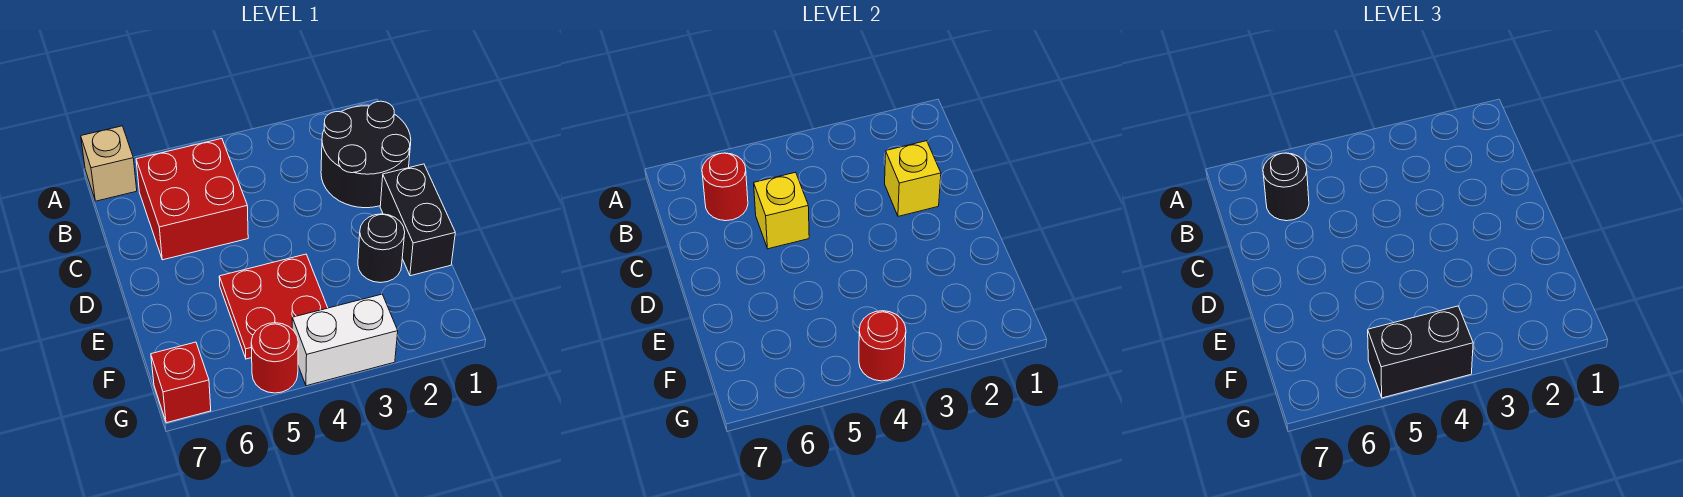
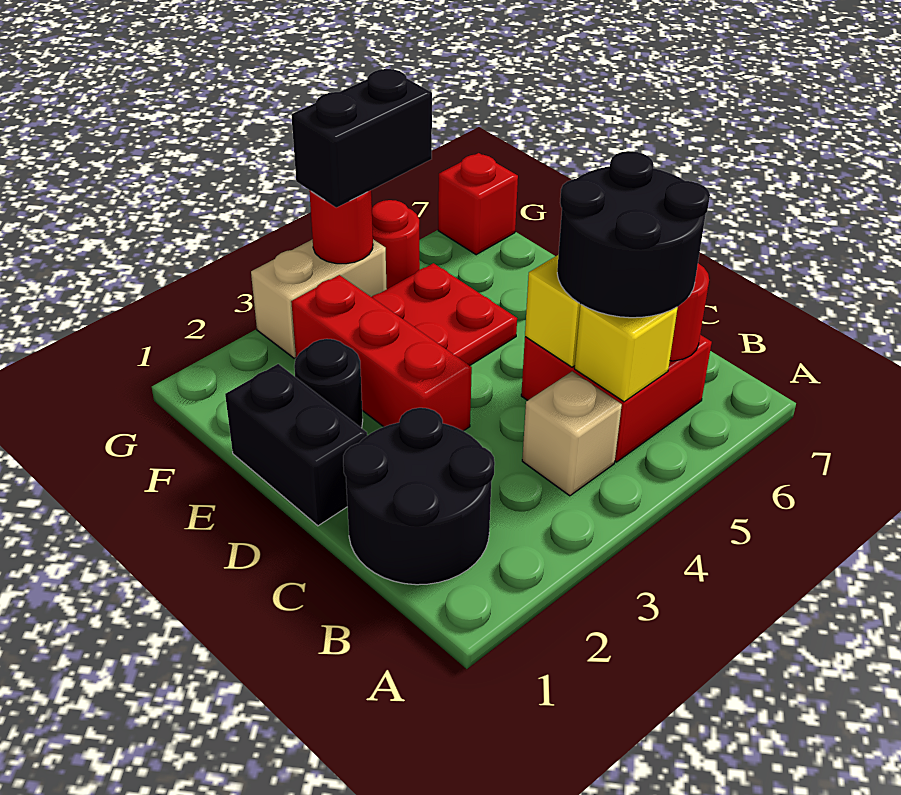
tan brick A7 level 1 -> tan brick B4 level 1
black round brick B6 level 3 -> black round brick B5:C6 level 3
yellow brick C2 level 2 -> yellow brick B5 level 2
none -> red brick D3:F3 level 1
white brick G3:G4 level 1 -> tan brick G3:G4 level 1

